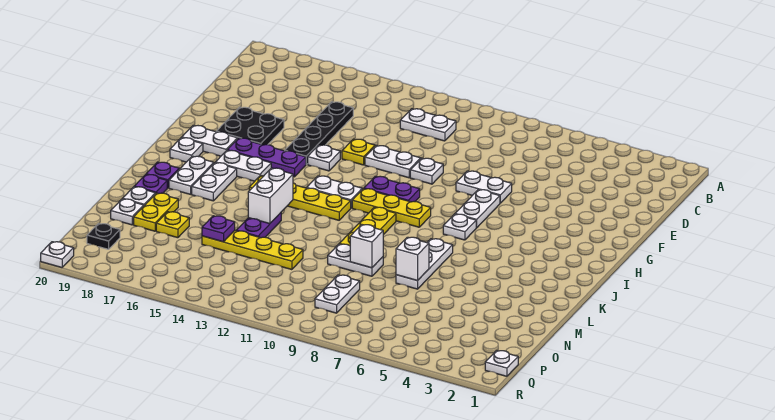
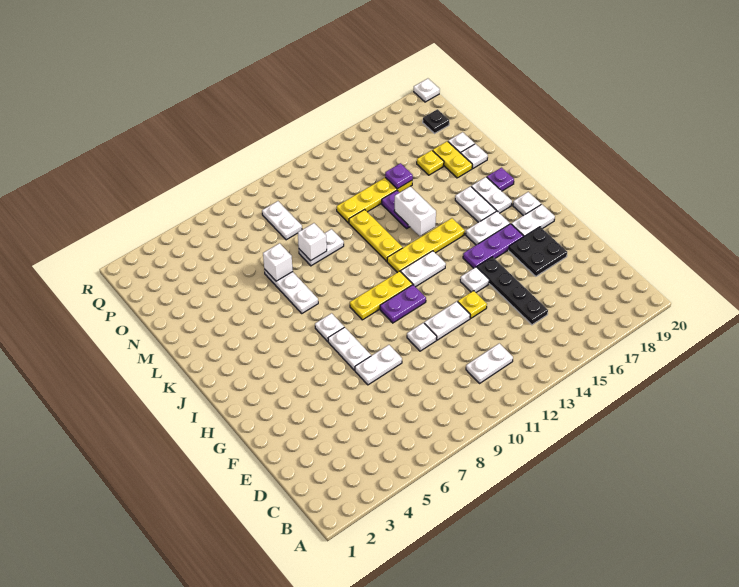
yellow plate J10:L10 level 1 -> yellow plate K12:M12 level 1
purple plate L19 level 1 -> none
white plate Q1 level 1 -> none

